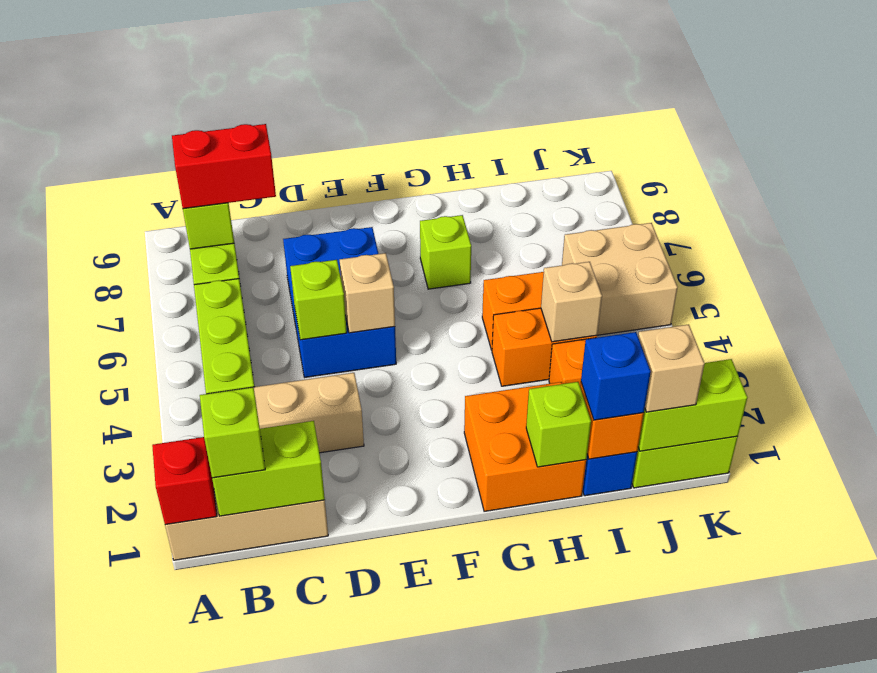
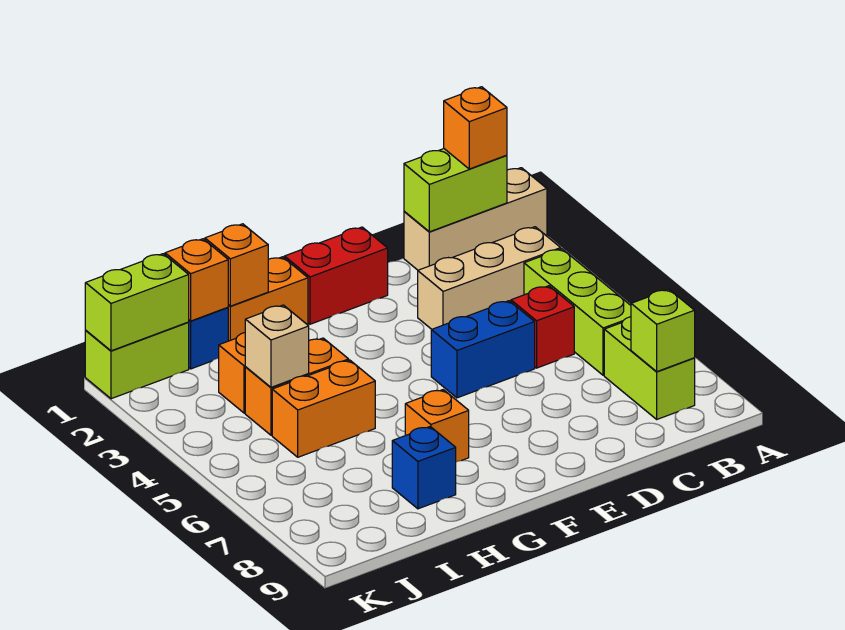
red brick A1 level 2 -> red brick C5 level 1
lime brick B1 level 3 -> orange brick B1 level 3
red brick B8:C8 level 3 -> red brick E1:F1 level 1
blue brick D5:E7 level 1 -> blue brick D5:E5 level 1
lime brick D5 level 2 -> none
tan brick E5 level 2 -> none
orange brick G1:H2 level 1 -> orange brick G1:H1 level 1
lime brick G7 level 1 -> orange brick G7 level 1
lime brick H1 level 2 -> orange brick H1 level 2
blue brick I1 level 3 -> blue brick H8 level 1
tan brick J1 level 3 -> none
tan brick J5:K6 level 1 -> none

